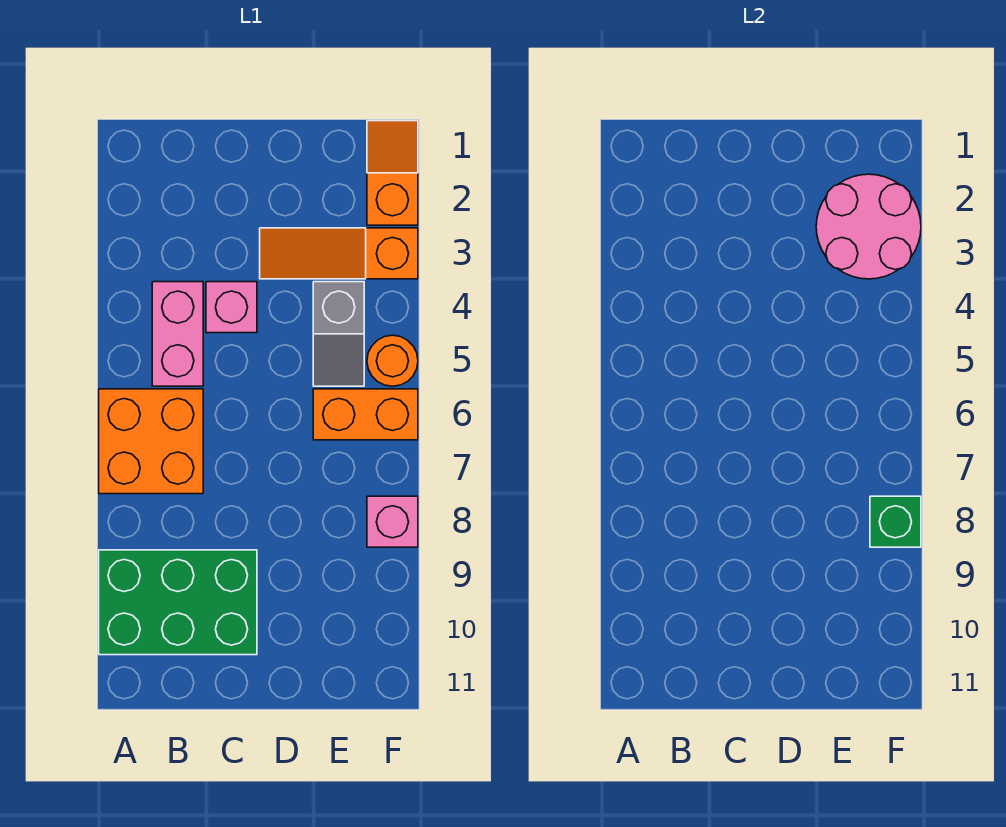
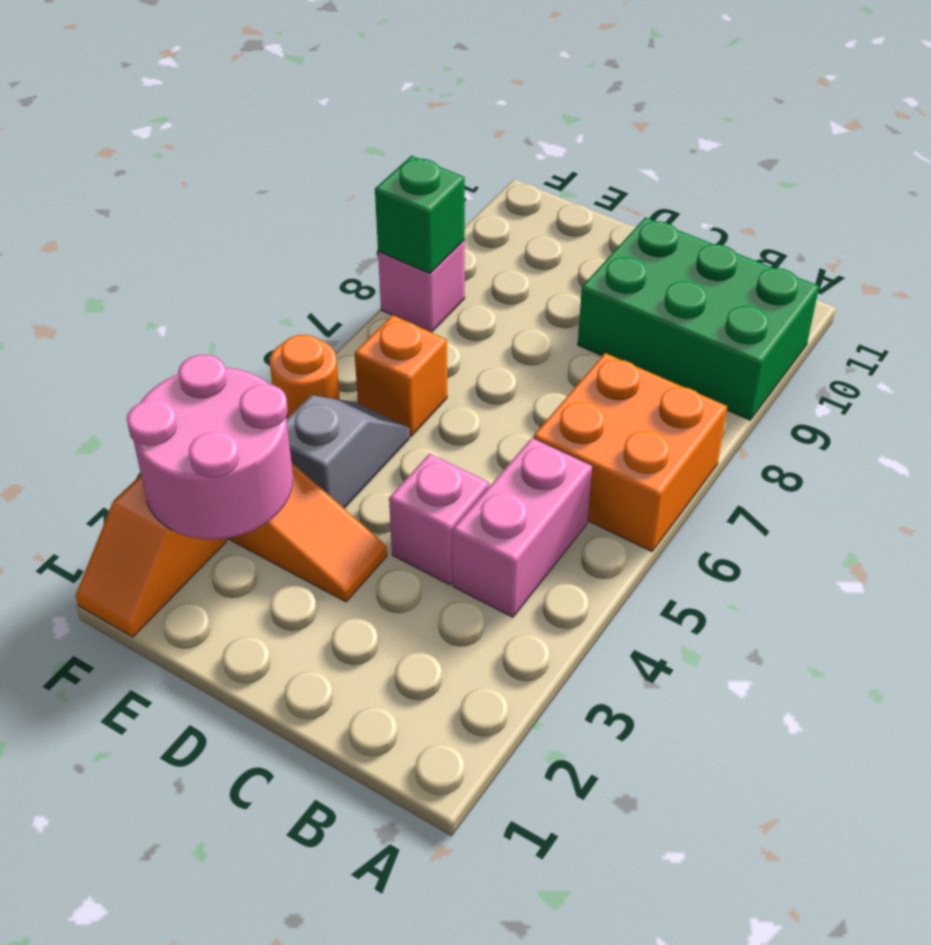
orange brick E6:F6 level 1 -> orange brick E6 level 1

